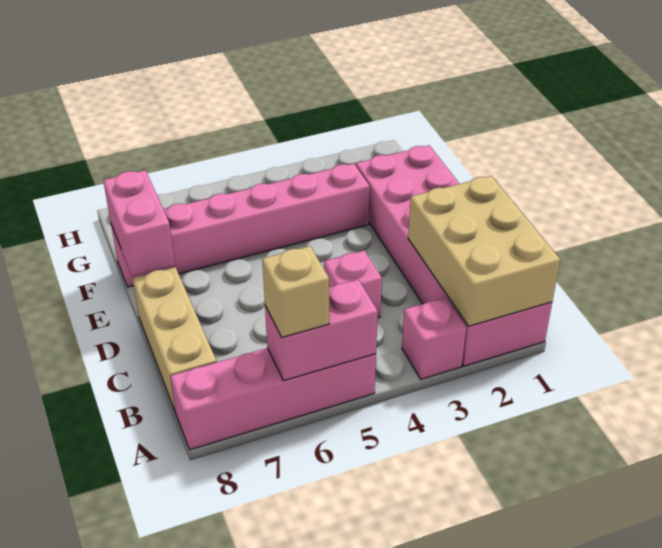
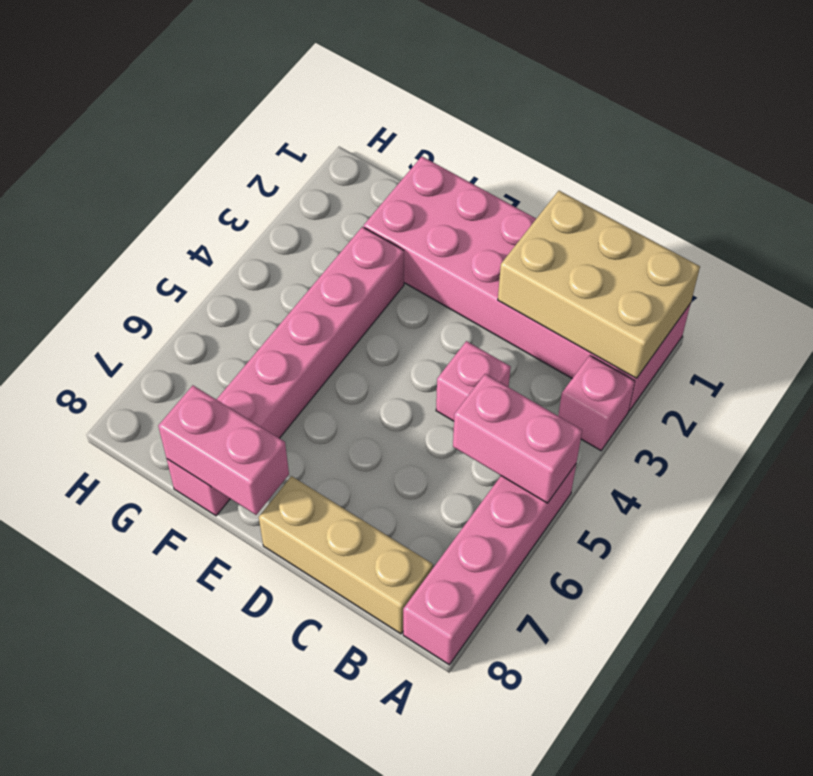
pink brick A5:A6 level 2 -> pink brick A5:B5 level 2
tan brick A6 level 3 -> none

